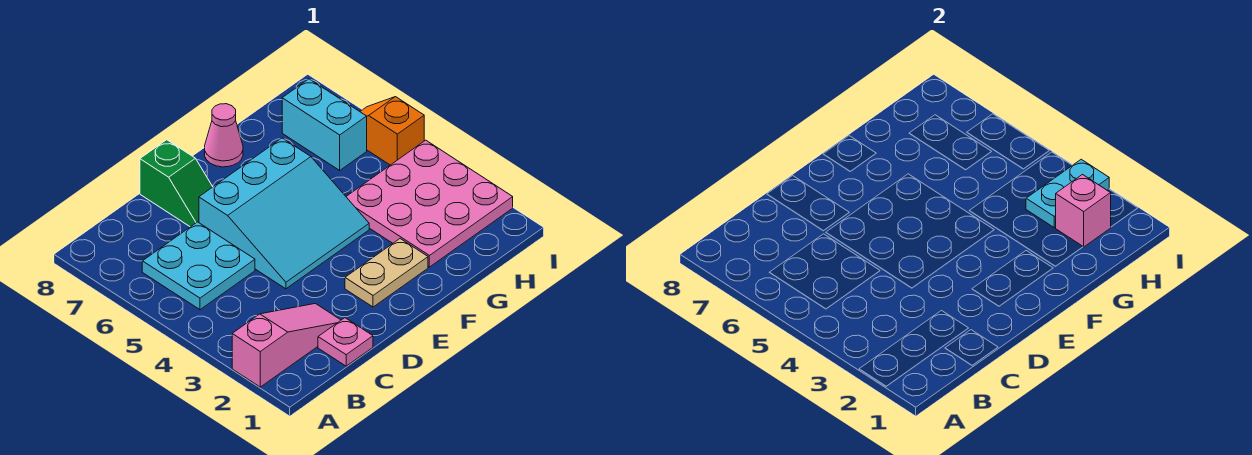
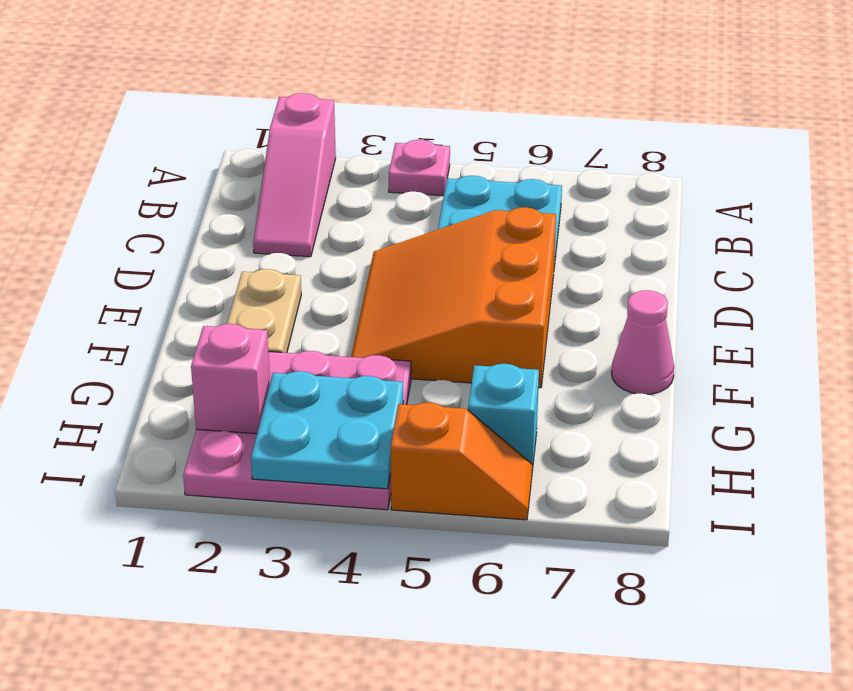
pink plate C1 level 1 -> pink plate A4 level 1
cyan slope D4:F6 level 1 top 6 -> orange slope D4:F6 level 1 top 6
green slope D7:D8 level 1 top 8 -> none
cyan plate H3:I3 level 2 -> cyan plate H3:I4 level 2
cyan brick H6:H7 level 1 -> cyan brick H6 level 1

